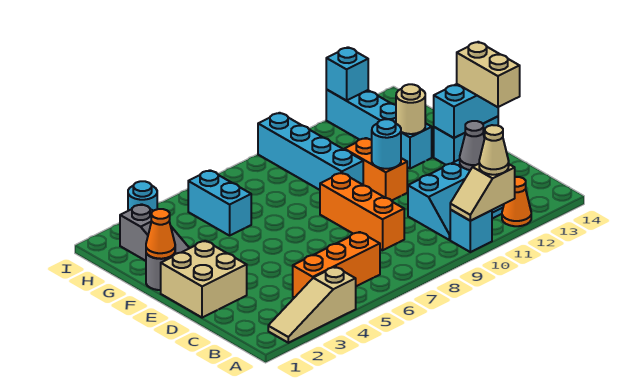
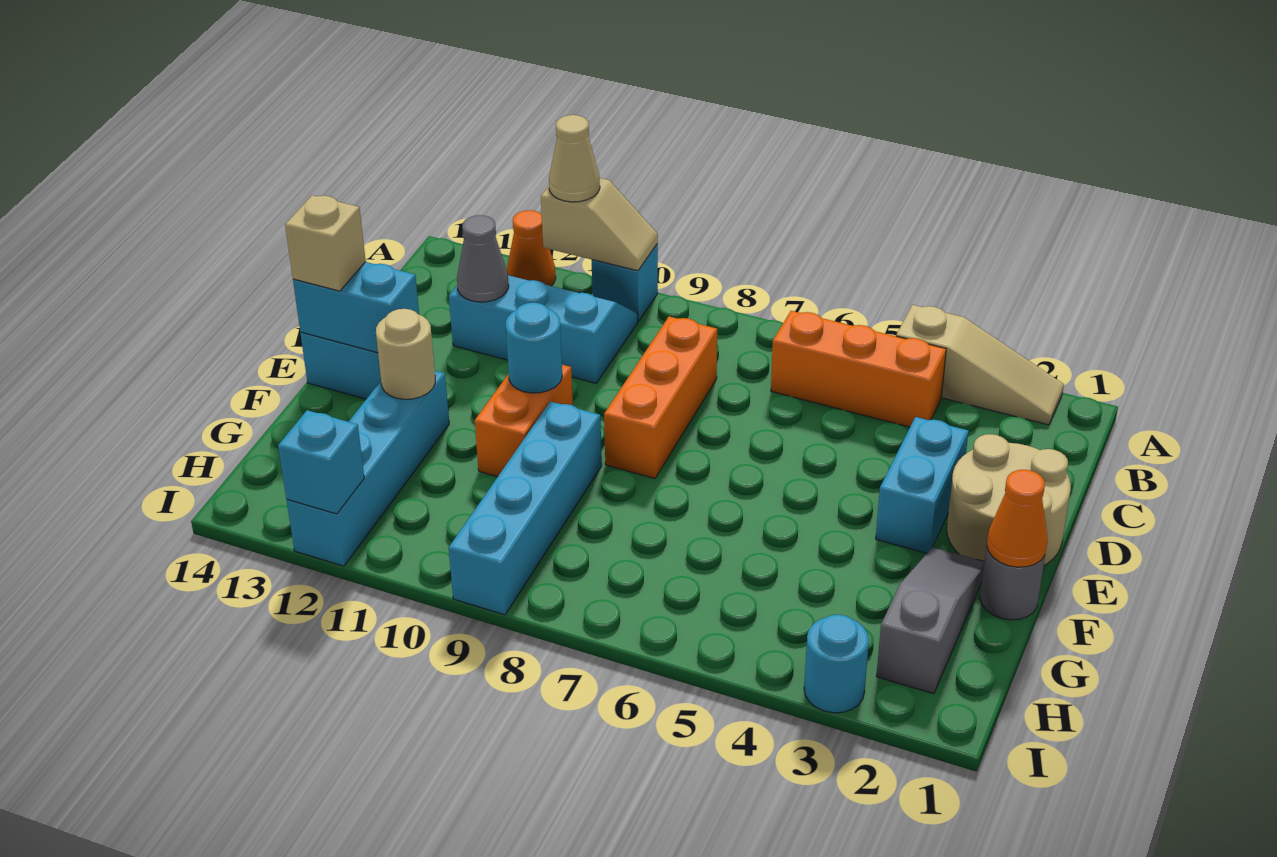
tan brick D1:E2 level 1 -> tan round brick D1:E2 level 1
tan brick D14:E14 level 3 -> tan brick E14 level 3
cyan brick G5:H5 level 1 -> cyan brick D3:E3 level 1

